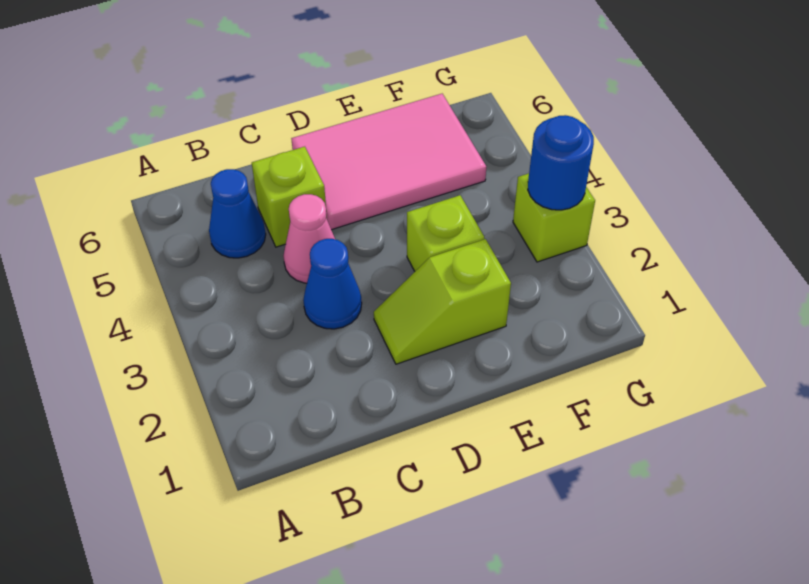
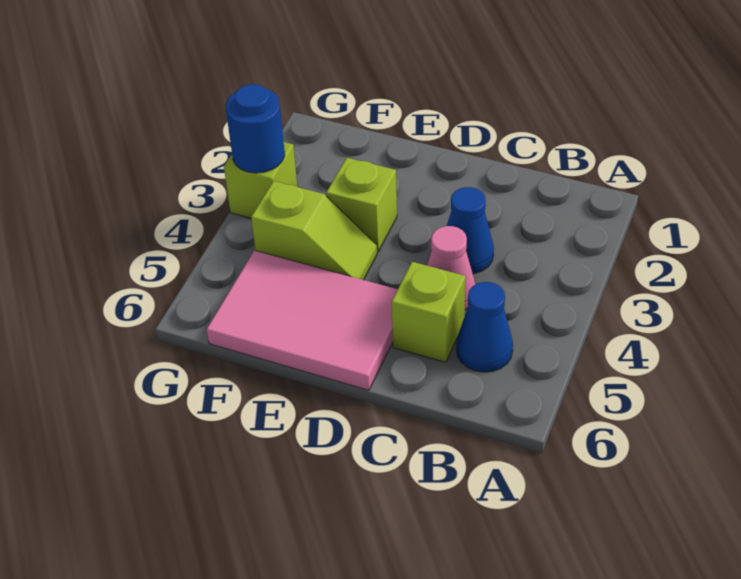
lime slope D2:E2 level 1 top E -> lime slope E4:F4 level 1 top F

